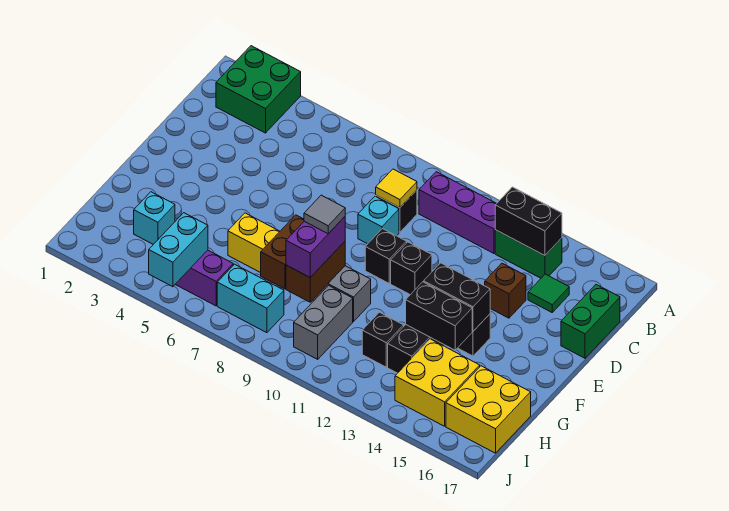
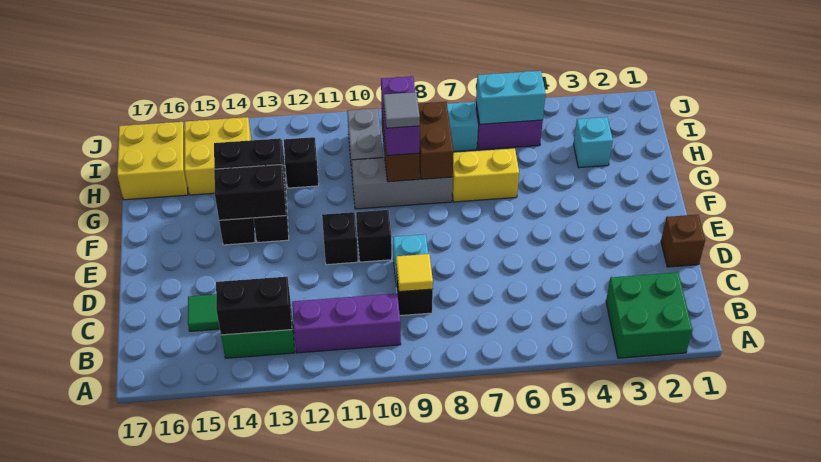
green brick C17:D17 level 1 -> none
brown brick D14 level 1 -> brown brick D1 level 1
cyan brick I5:J5 level 2 -> cyan brick I5:I6 level 2

